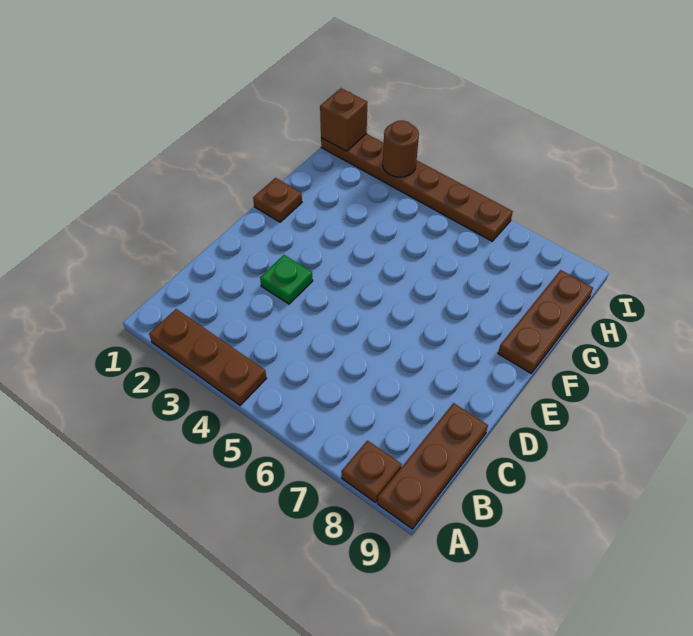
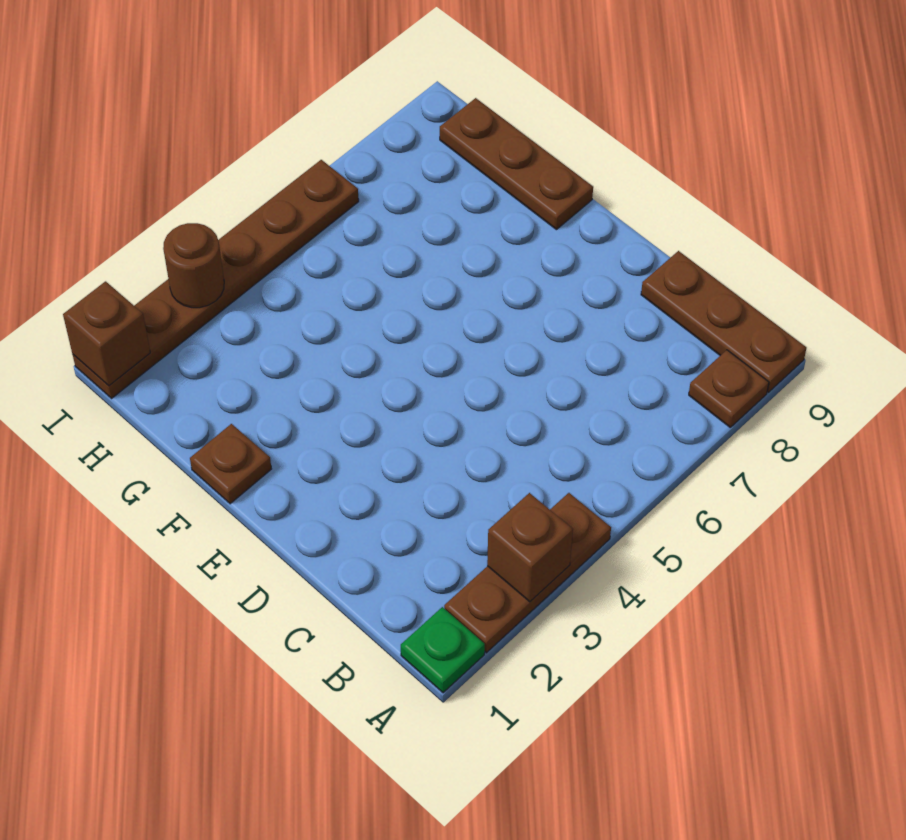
none -> brown brick A3 level 2
green plate D3 level 1 -> green plate A1 level 1

